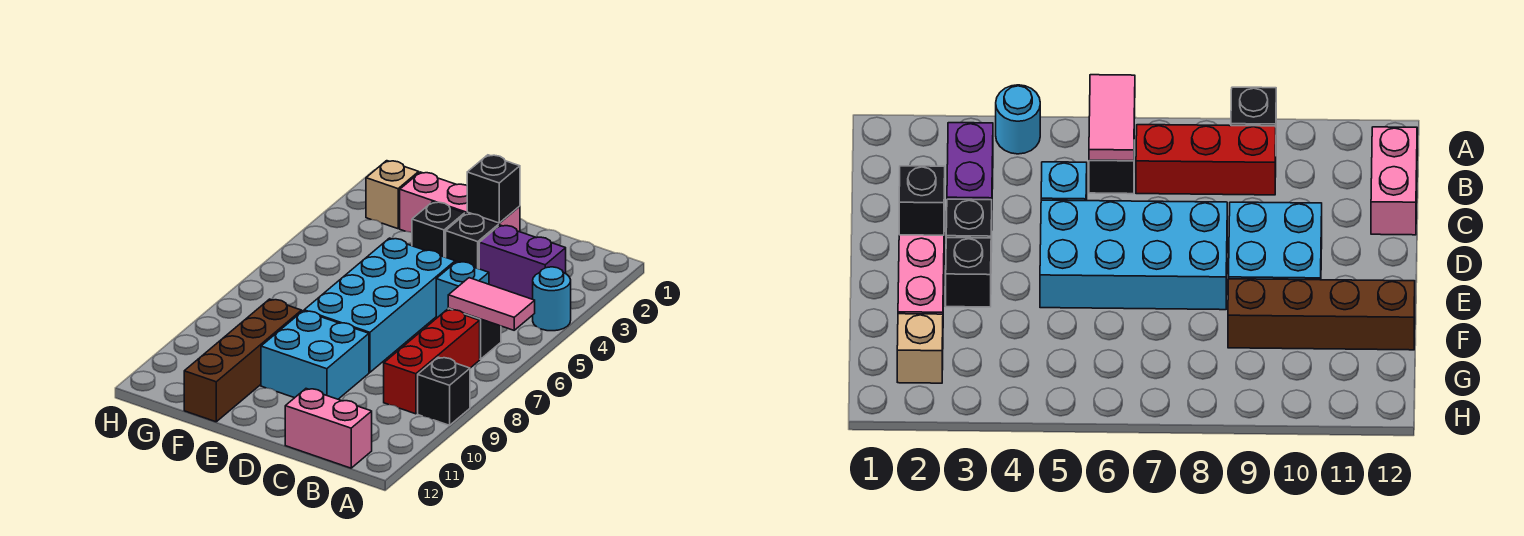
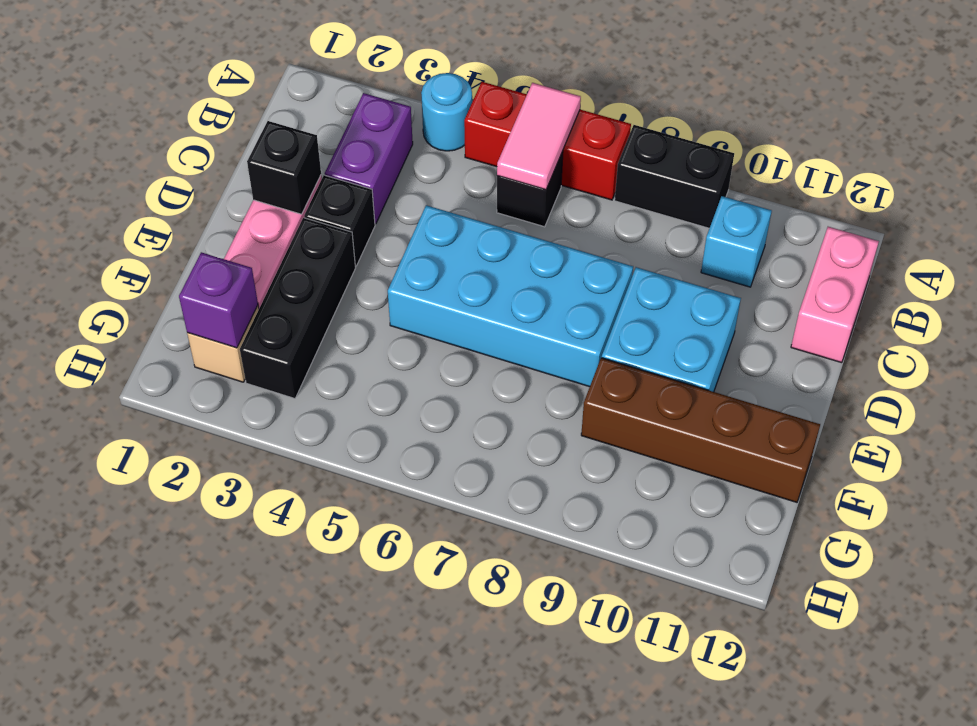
black brick A9 level 1 -> black brick A8:A9 level 1
red brick B7:B9 level 1 -> red brick A5:A7 level 1
cyan brick C5 level 1 -> cyan brick B10 level 1
black brick E3 level 1 -> black brick E3:G3 level 1
none -> purple brick G2 level 2

